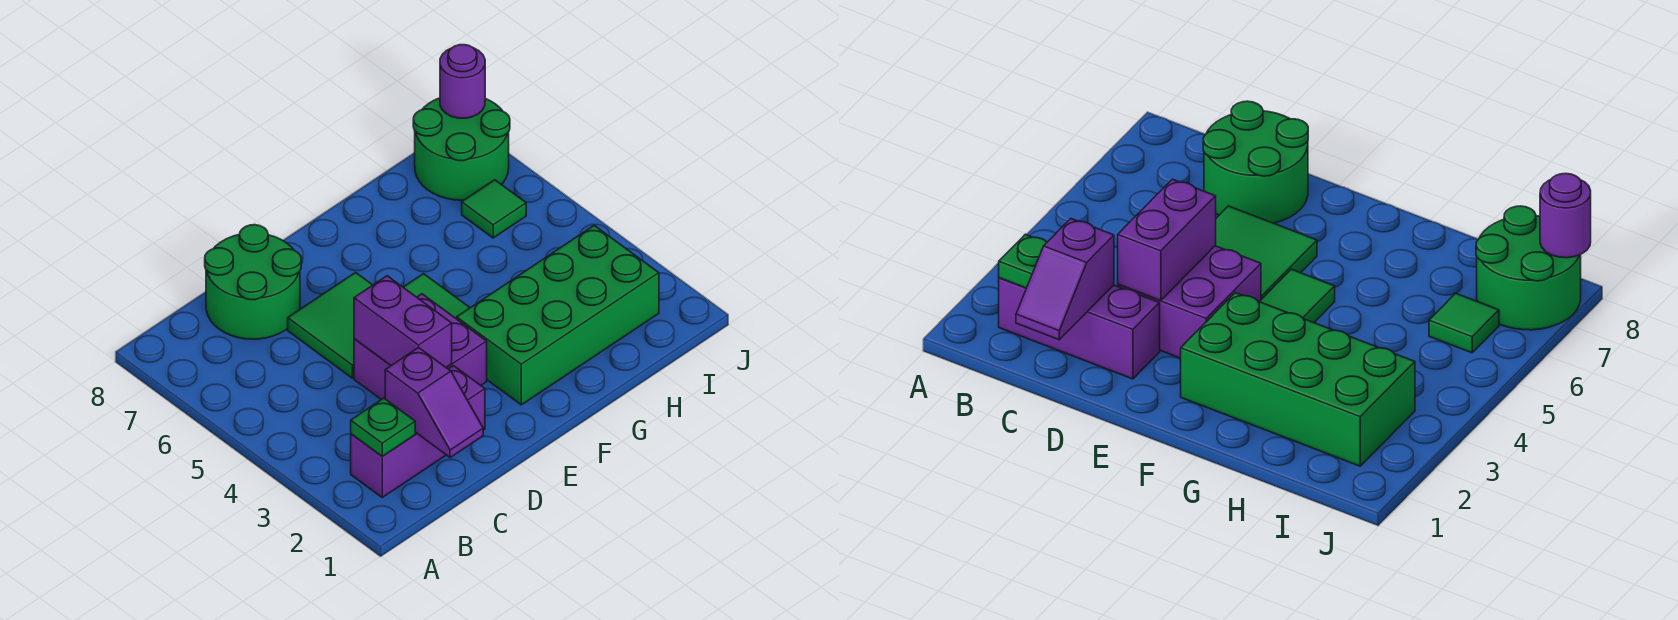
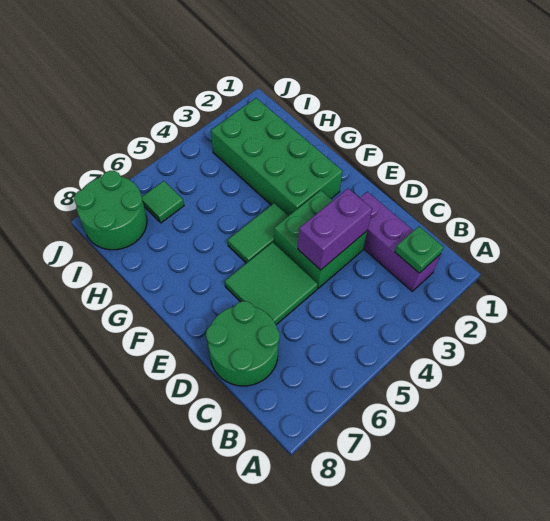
purple slope C1:C2 level 2 top 2 -> none
purple brick D3:E4 level 1 -> green brick D3:E4 level 1
purple round brick J8 level 2 -> none

